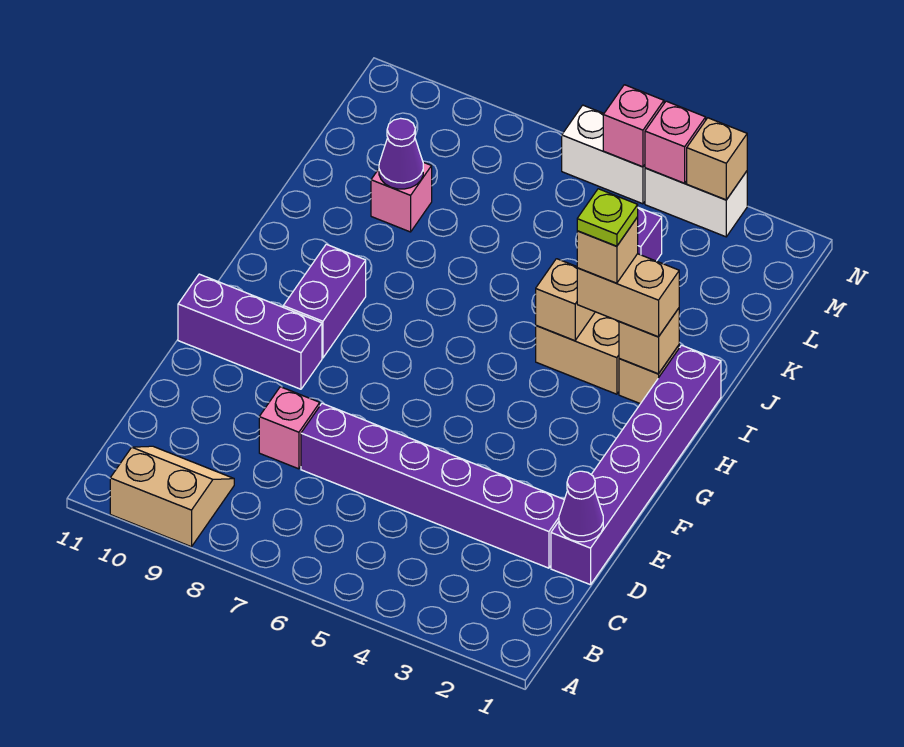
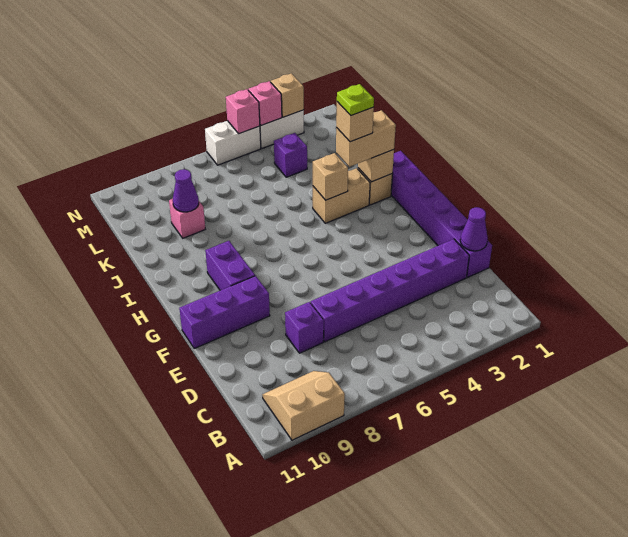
pink brick D8 level 1 -> purple brick D8 level 1

